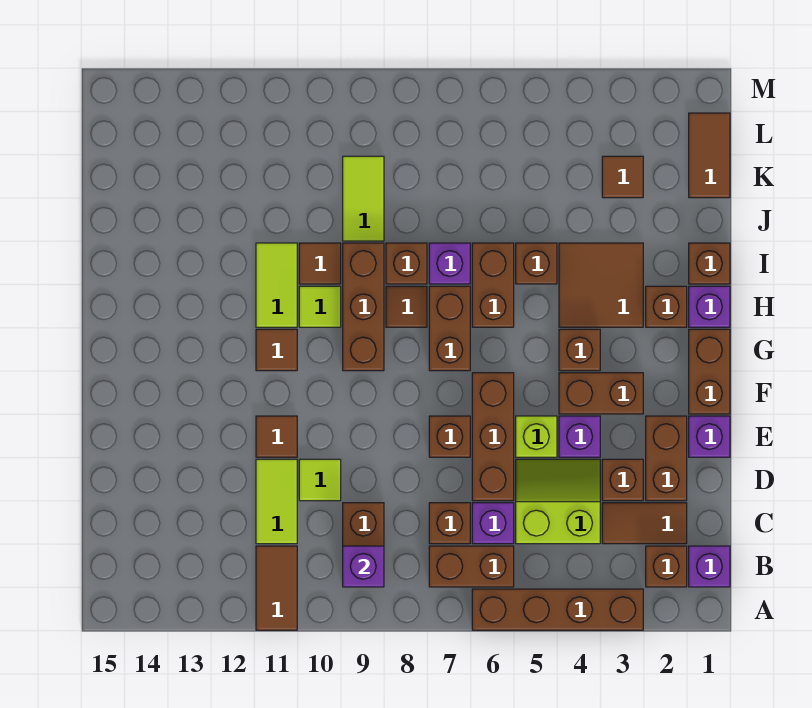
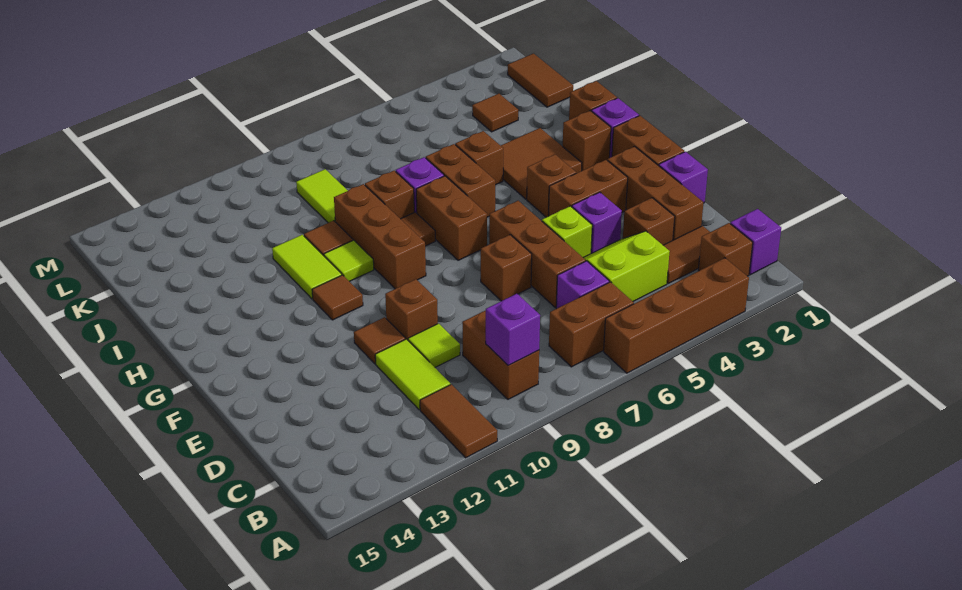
brown brick C7 level 1 -> brown brick E10 level 1
brown brick D2:E2 level 1 -> brown brick D2:F2 level 1

